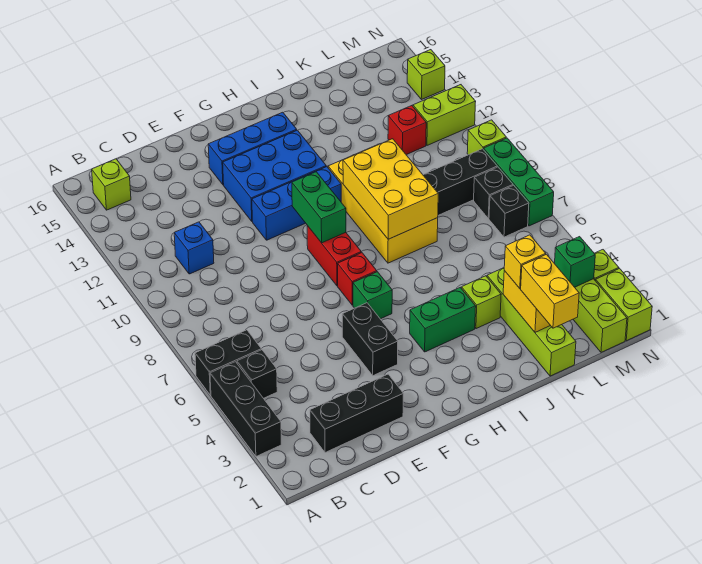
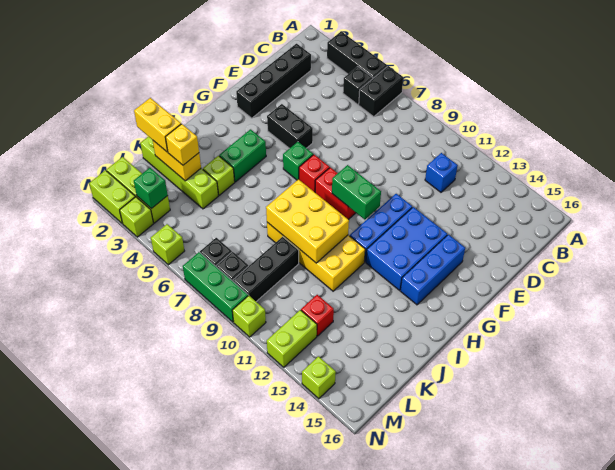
lime brick B15 level 1 -> lime brick N5 level 1
black brick C2:E2 level 1 -> black brick C2:F2 level 1

